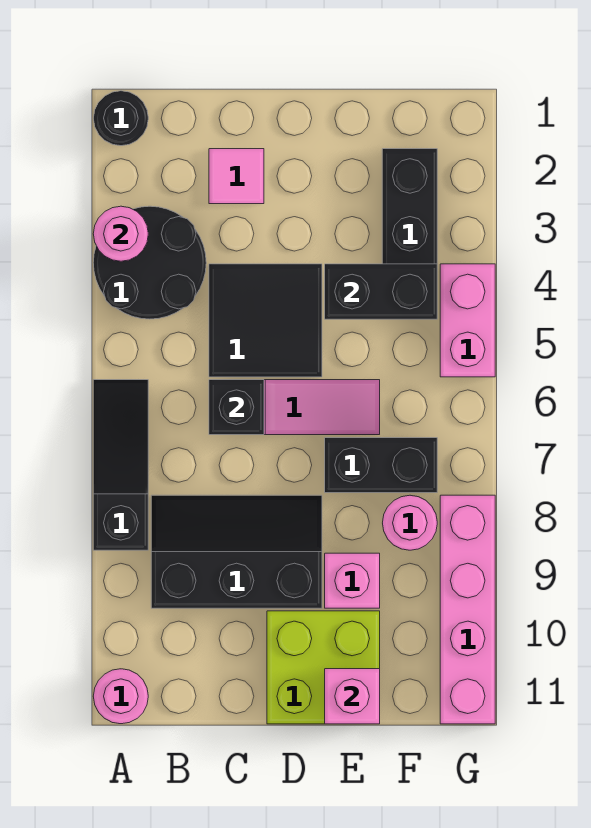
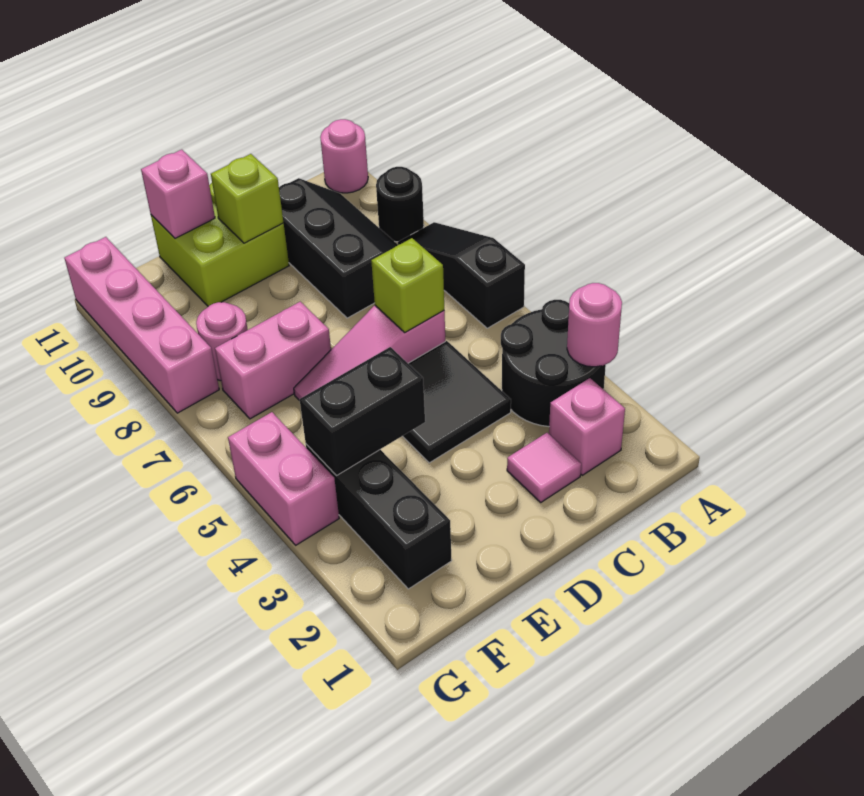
black round brick A1 level 1 -> black round brick A9 level 1
black slope A6:A8 level 1 top 8 -> black slope A6:A8 level 1 top 6
black slope B8:D9 level 1 top 9 -> black slope B8:C10 level 1 top C
black brick C6 level 2 -> lime brick C6 level 2
none -> lime brick D10 level 2
black brick E7:F7 level 1 -> pink brick E7:F7 level 1
pink brick E9 level 1 -> pink brick B2 level 1

